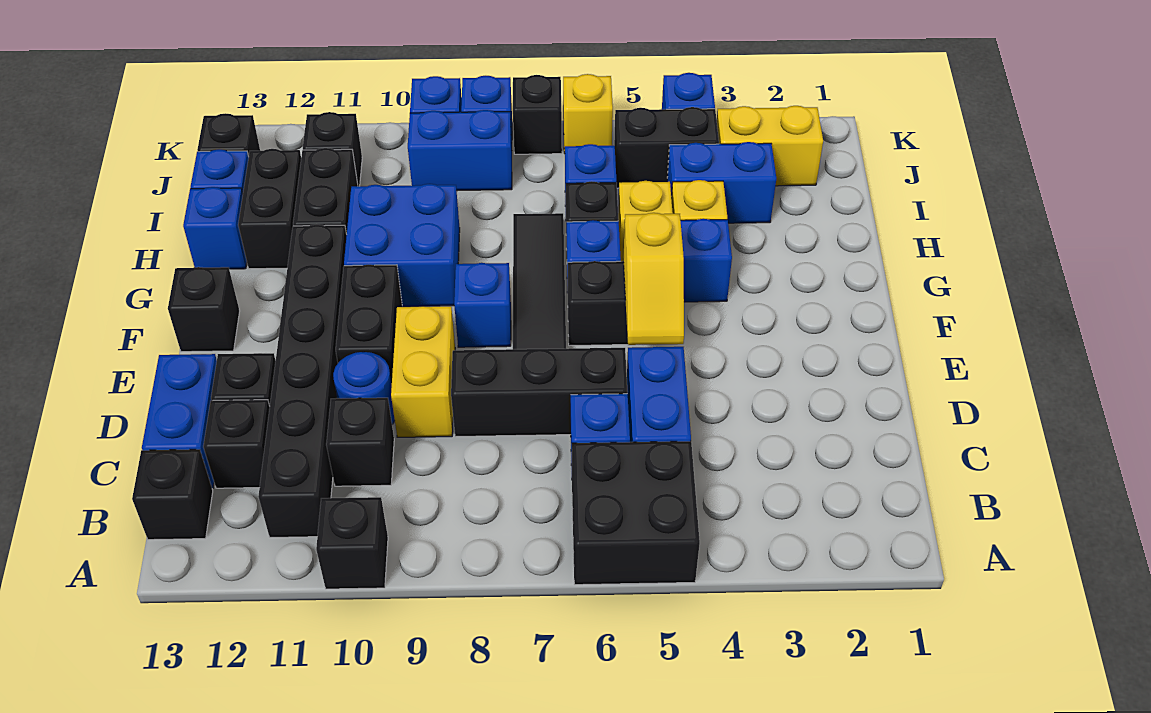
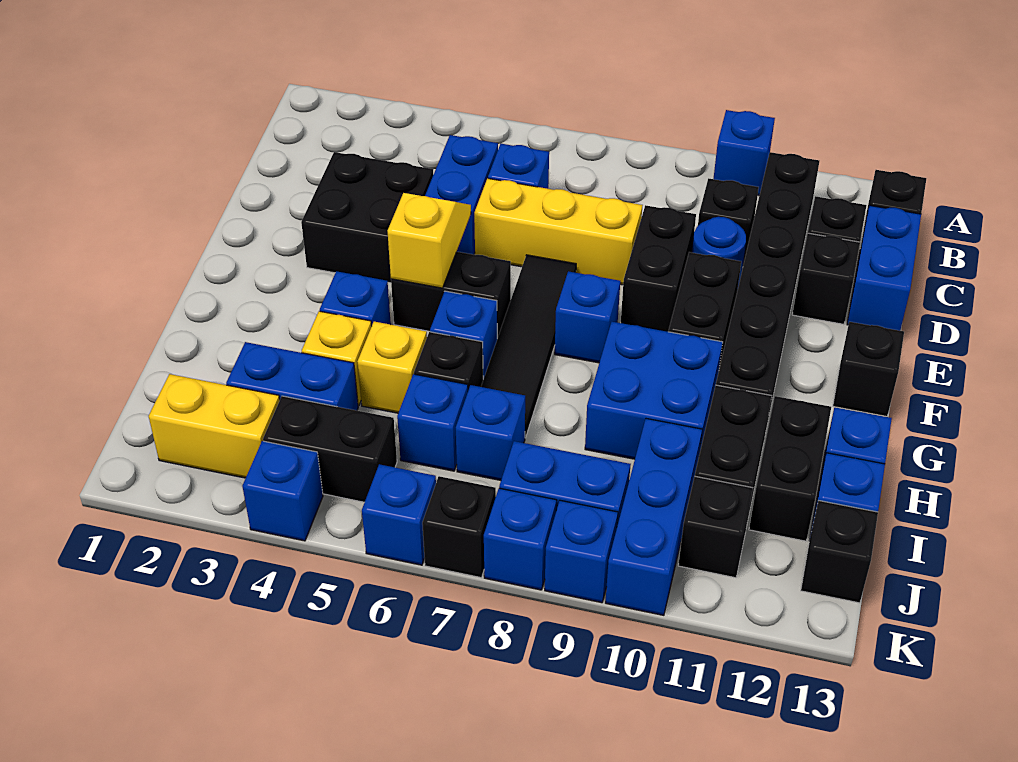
black brick A5:B6 level 1 -> black brick D3:E4 level 1
black brick A10 level 1 -> blue brick A10 level 1
black brick D6:D8 level 1 -> yellow brick D6:D8 level 1
yellow brick D9:E9 level 1 -> black brick D9:E9 level 1
none -> blue brick I7 level 1
none -> blue brick I10:K10 level 1
yellow brick K6 level 1 -> blue brick K6 level 1

